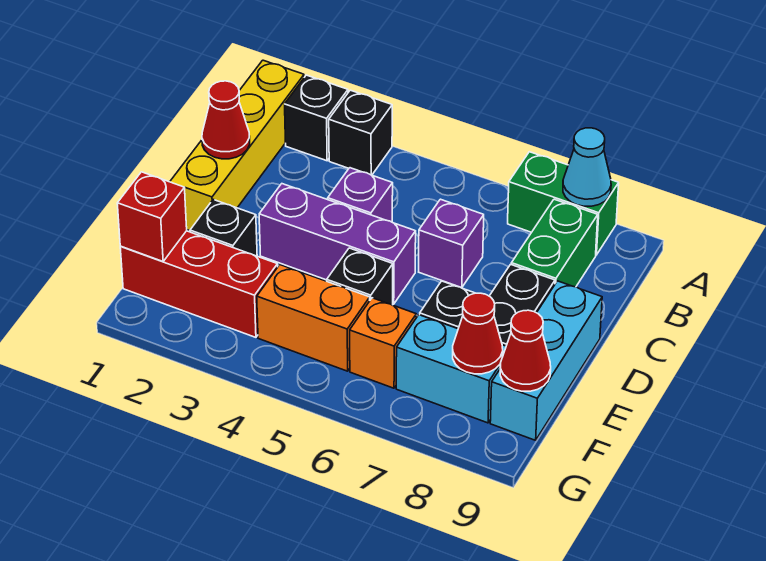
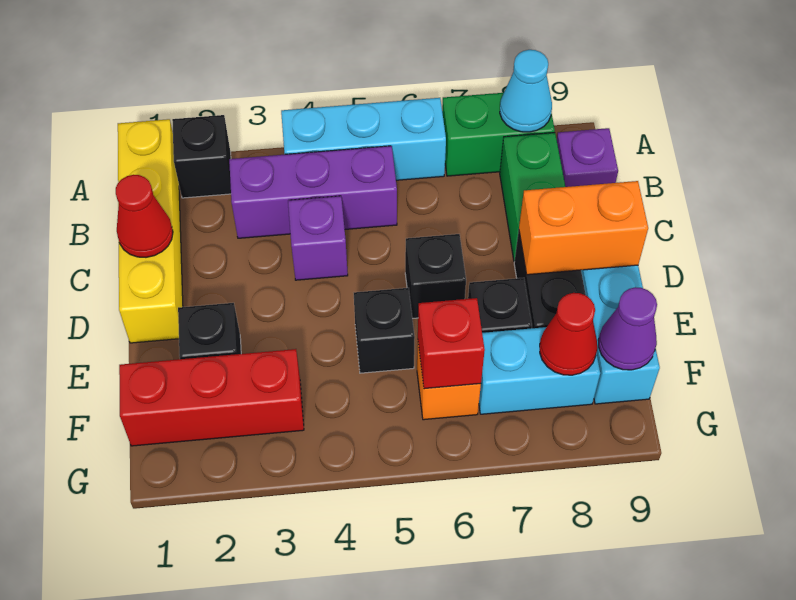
black brick A3 level 1 -> black brick D6 level 1
none -> cyan brick A4:A6 level 1
purple brick C6 level 1 -> purple brick B9 level 1
purple brick D3:D5 level 1 -> purple brick B3:B5 level 1
red brick F1 level 2 -> red brick F6 level 2
orange brick F4:F5 level 1 -> orange brick D8:D9 level 2
red cone F9 level 2 -> purple cone F9 level 2

